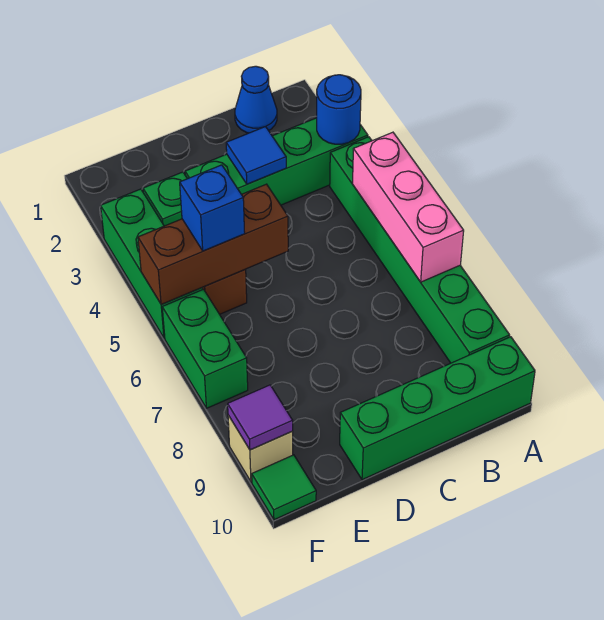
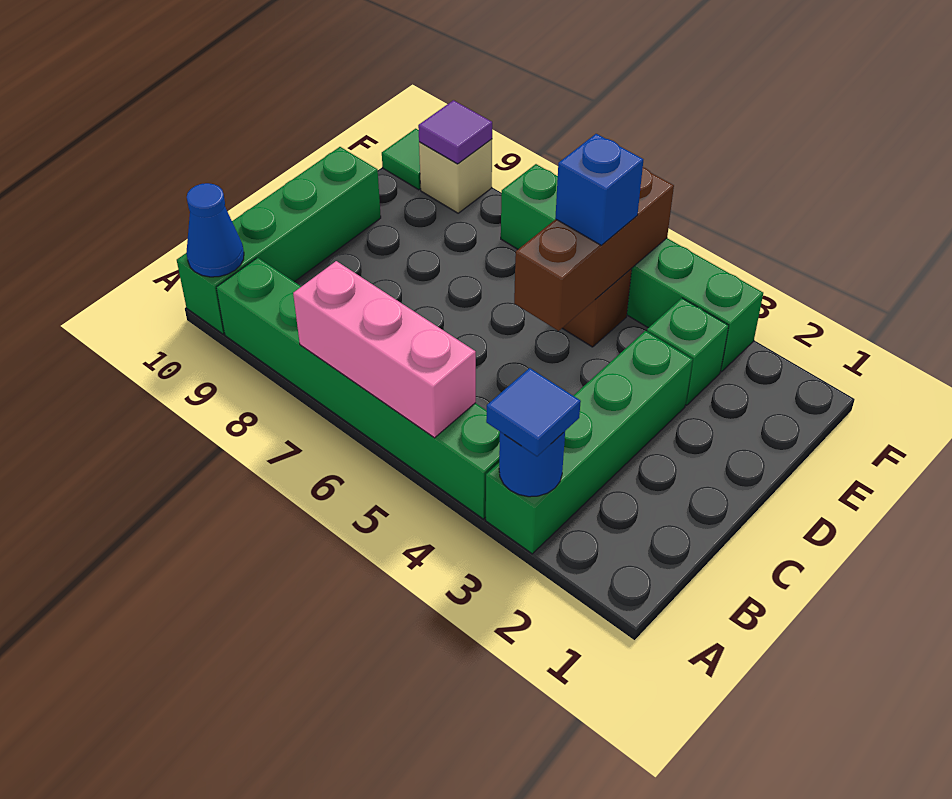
blue cone B1 level 1 -> blue cone A10 level 2
blue tile C3 level 2 -> blue tile A3 level 3

